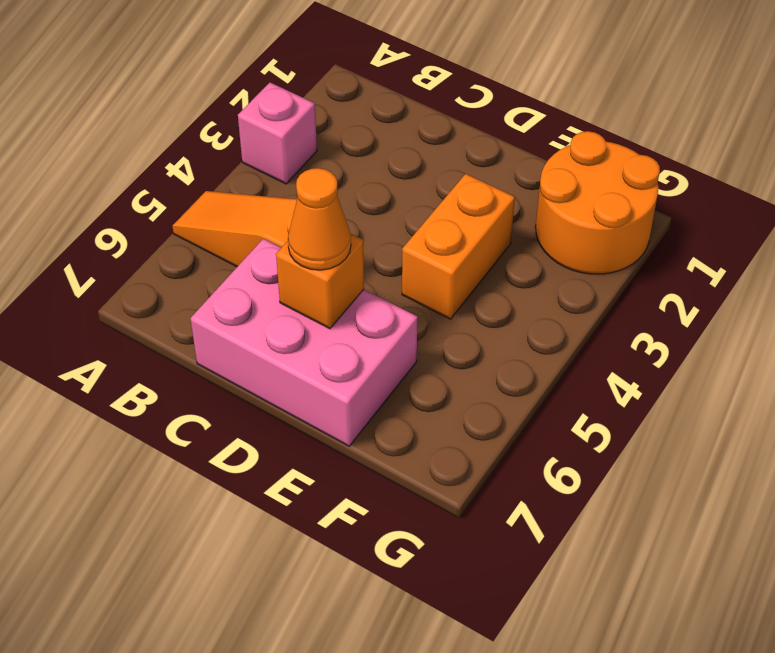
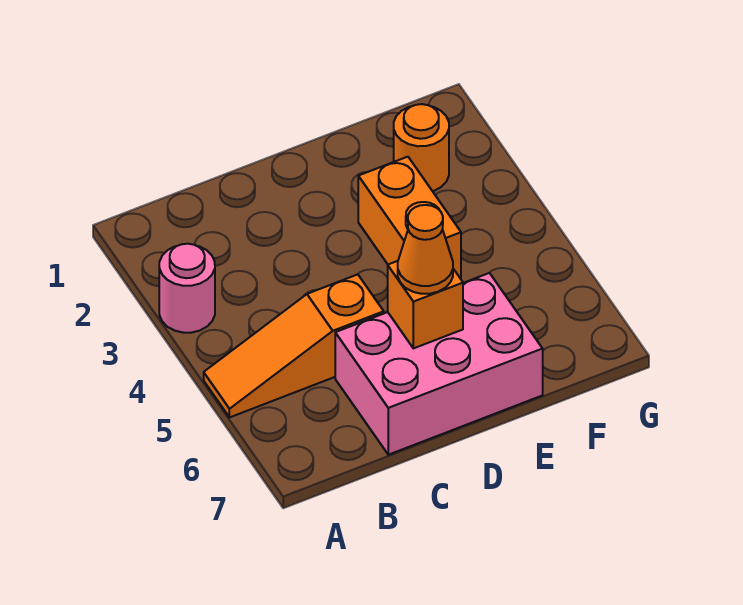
pink brick A3 level 1 -> pink round brick A3 level 1
orange round brick F1:G2 level 1 -> orange round brick F2 level 1

